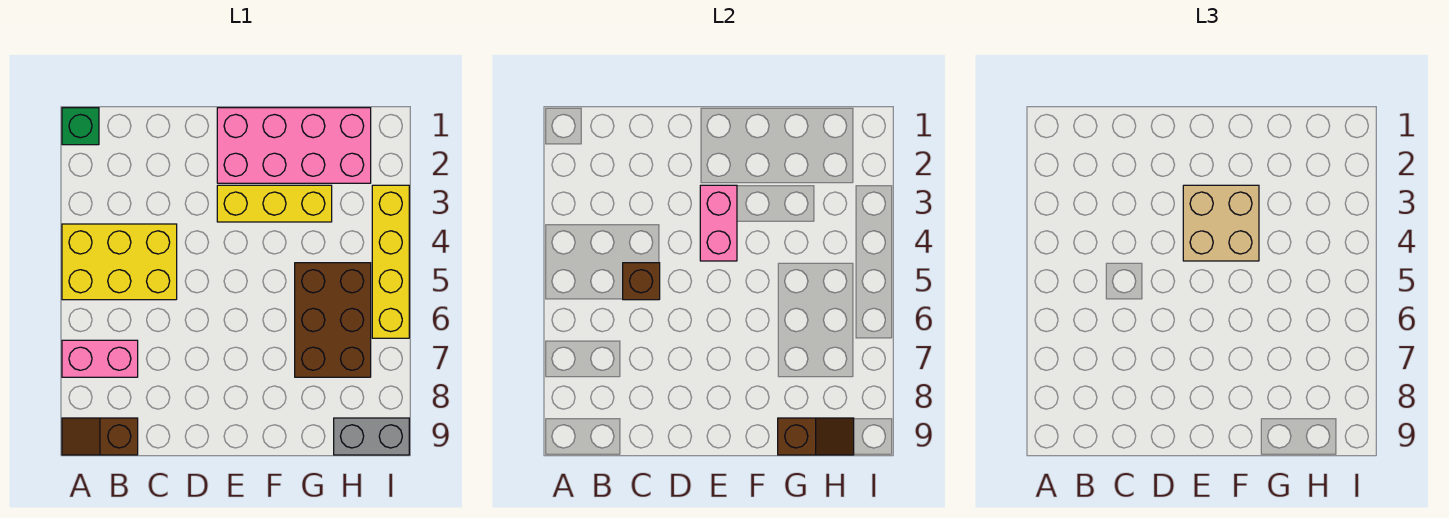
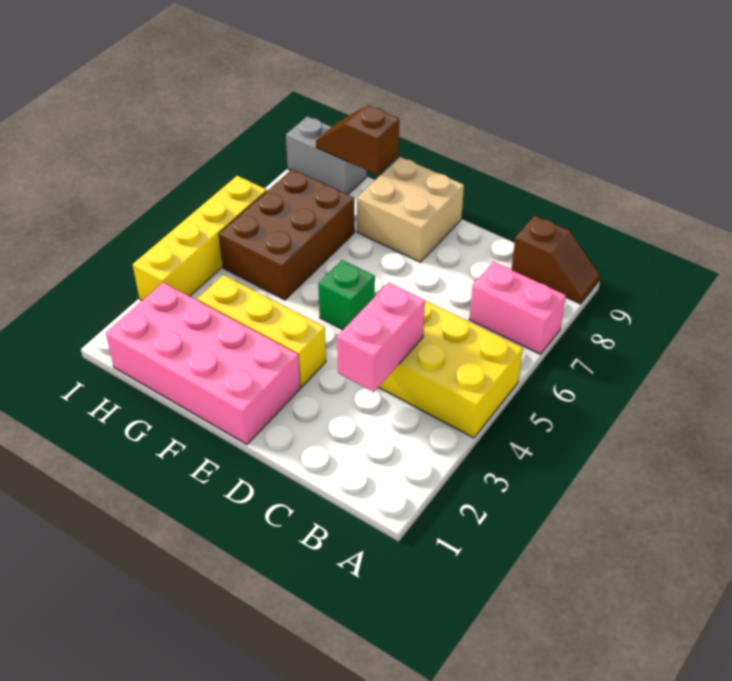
green brick A1 level 1 -> green brick E5 level 1
brown brick C5 level 2 -> none
pink brick E3:E4 level 2 -> pink brick C3:C4 level 2
tan brick E3:F4 level 3 -> tan brick E8:F9 level 1

